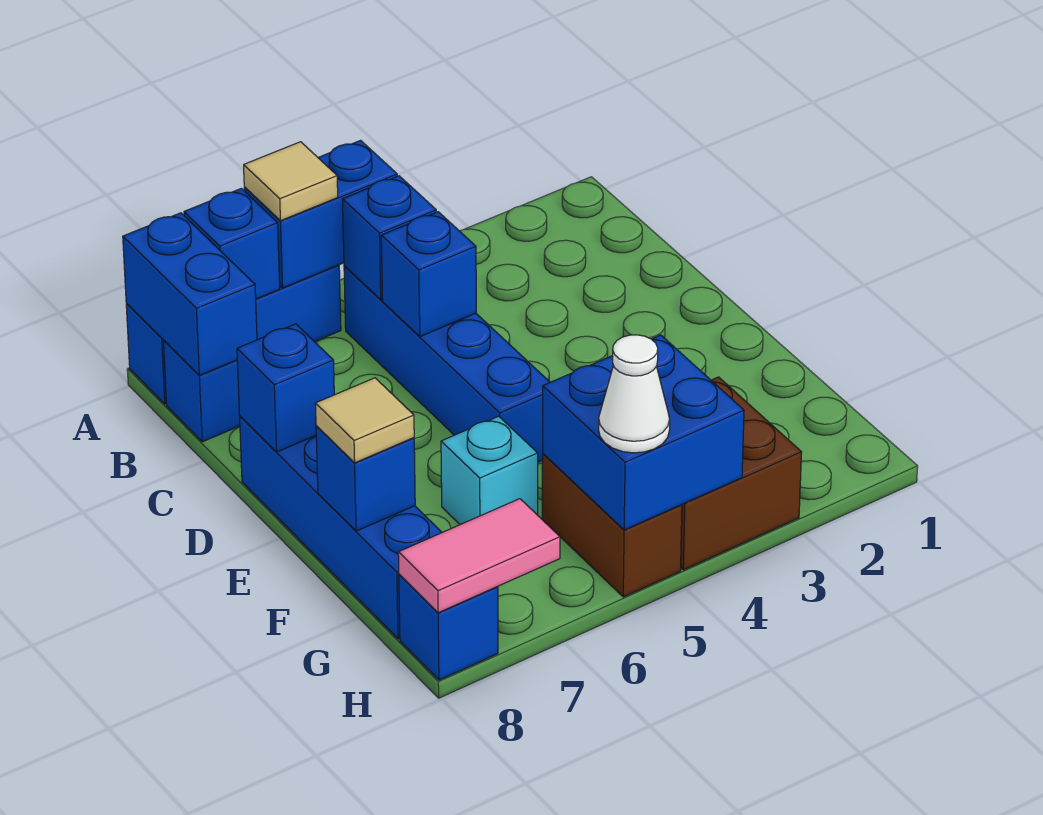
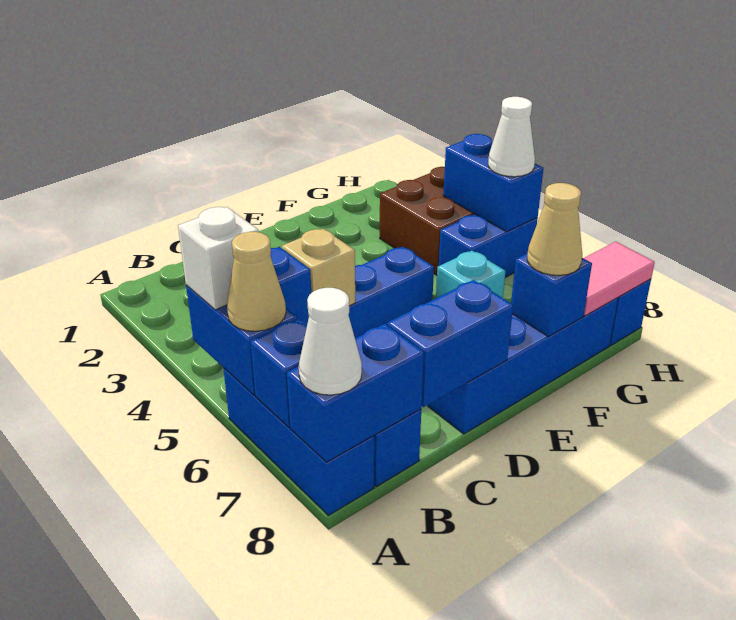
none -> white brick A5 level 3
tan tile A6 level 3 -> tan cone A6 level 3
none -> white cone A8 level 3
blue brick C5 level 2 -> tan brick C5 level 2
blue brick D8 level 2 -> blue brick C8:D8 level 2
tan tile F8 level 3 -> tan cone F8 level 3
blue brick G4:H5 level 2 -> blue brick H4:H5 level 2
brown brick G5:H5 level 1 -> blue brick G5:H5 level 1
pink tile H7:H8 level 2 -> pink tile G8:H8 level 2

